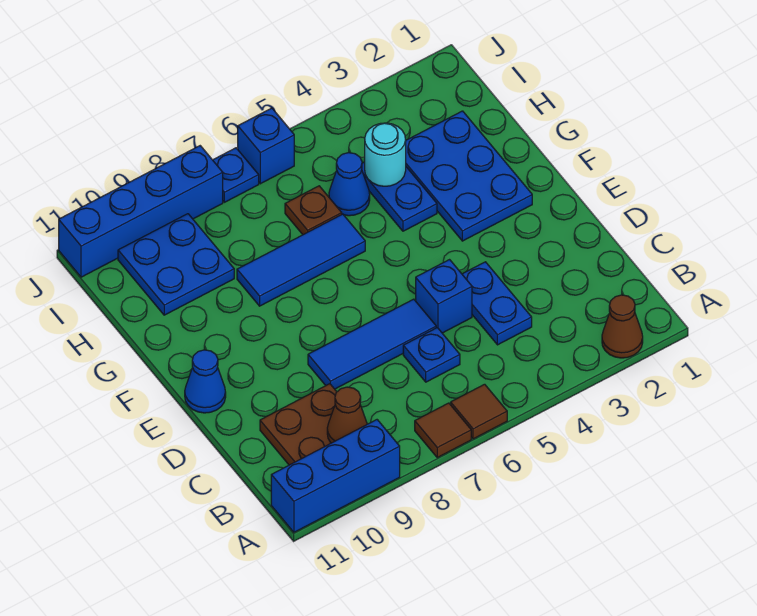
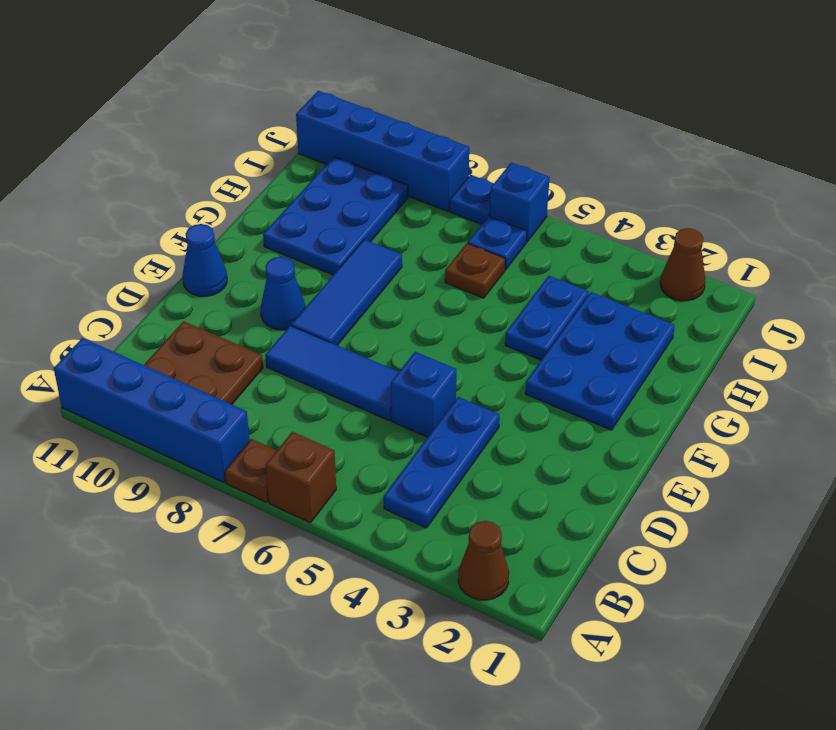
brown tile A6 level 1 -> brown brick A6 level 1
brown tile A7 level 1 -> brown plate A7 level 1
blue brick A9:A11 level 1 -> blue brick A8:A11 level 1
brown cone B9 level 2 -> brown cone J2 level 1
blue plate C4:D4 level 1 -> blue plate B4:D4 level 1
blue plate C6 level 1 -> blue plate I6 level 1
blue tile G6:G8 level 1 -> blue tile E8:G8 level 1
cyan round brick H4 level 2 -> none
blue cone H5 level 1 -> blue cone E9 level 1
blue plate H9:I10 level 1 -> blue plate G9:I10 level 1

